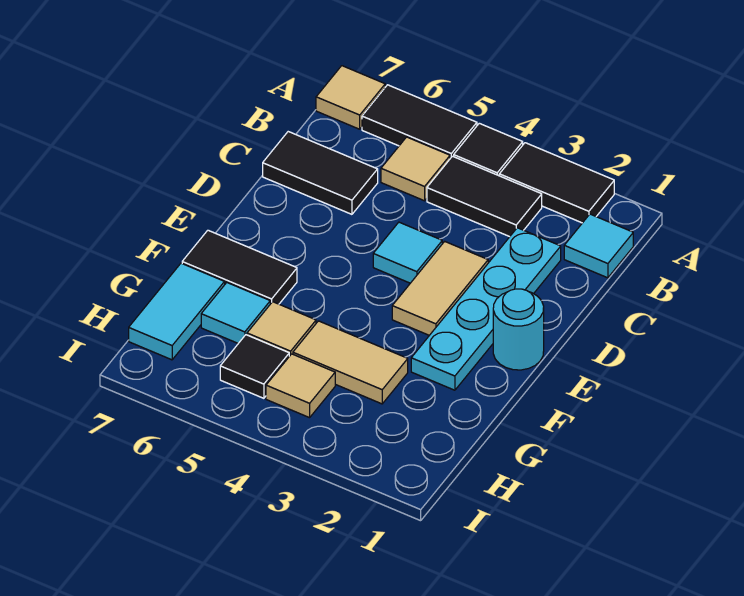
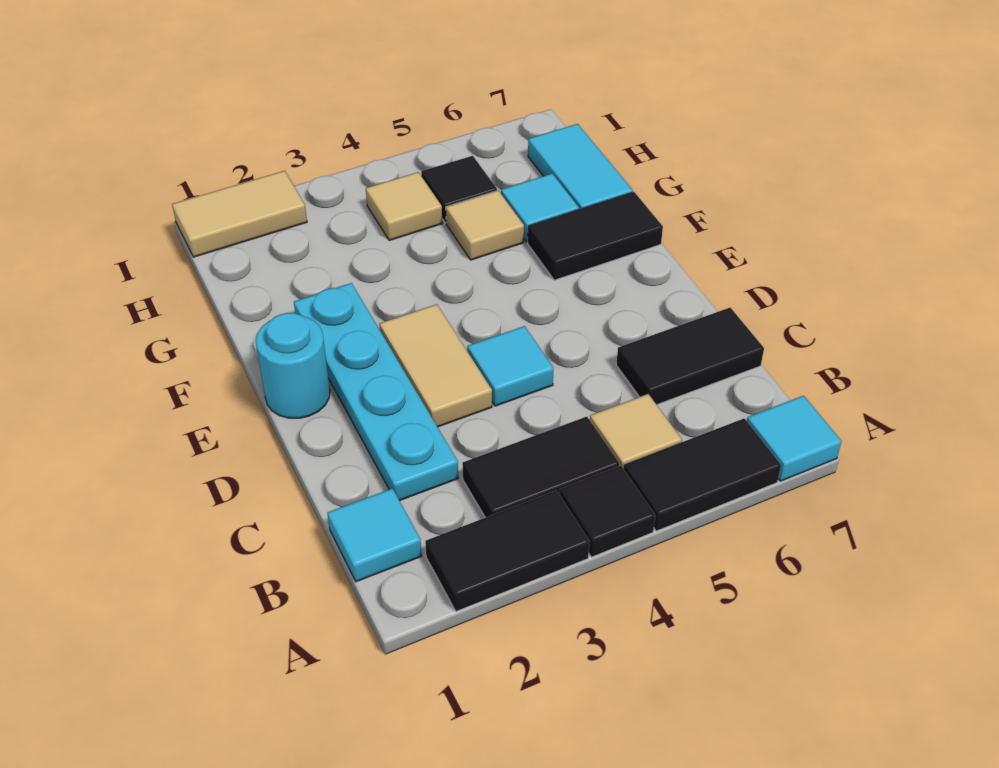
tan tile A7 level 1 -> cyan tile A7 level 1
tan tile G3:G4 level 1 -> tan tile I1:I2 level 1

